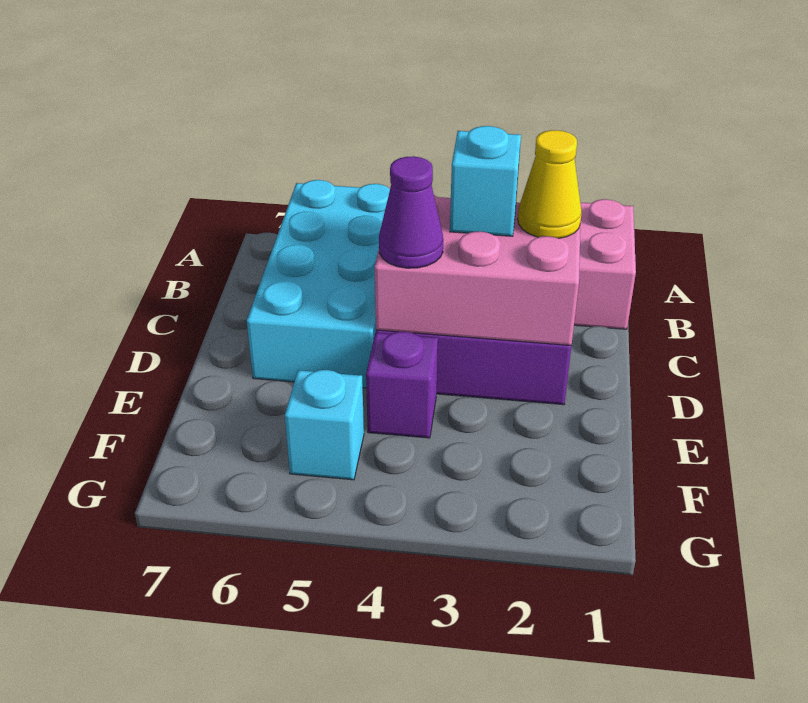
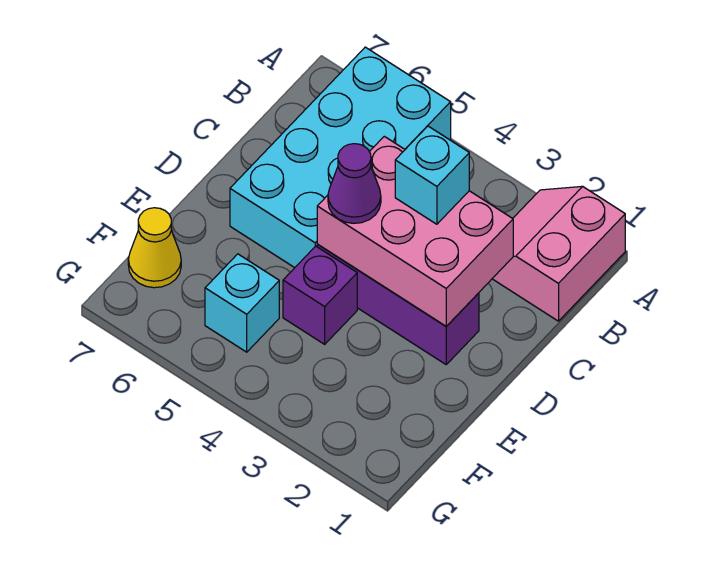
yellow cone C2 level 3 -> yellow cone F7 level 1

